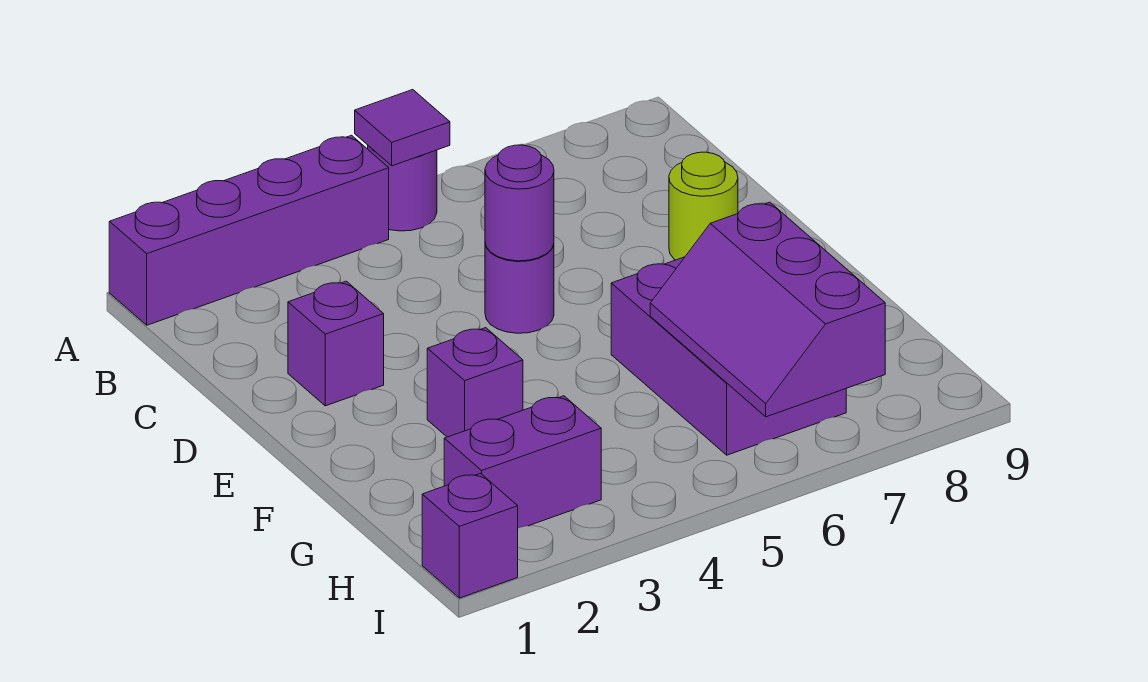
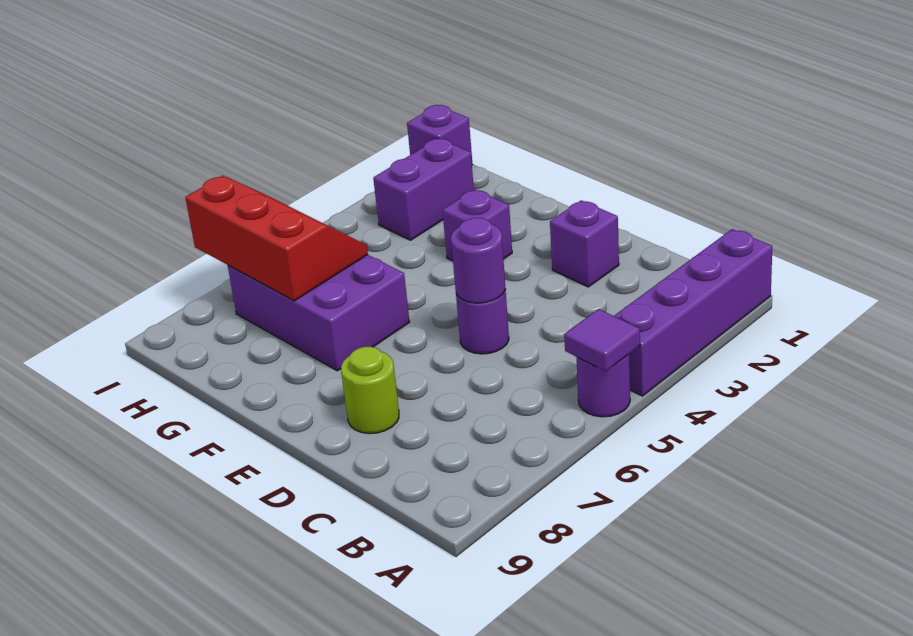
purple slope G6:I7 level 2 top 7 -> red slope G6:I7 level 2 top 7

